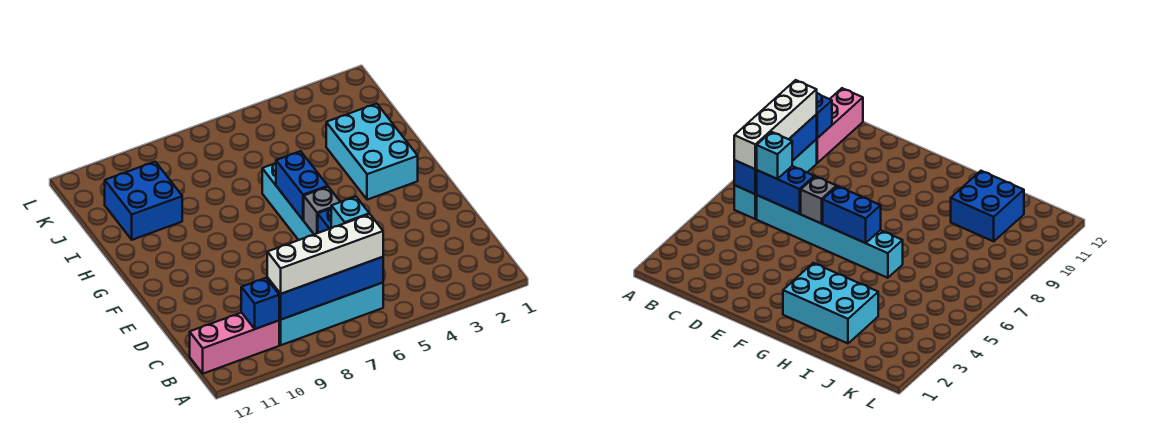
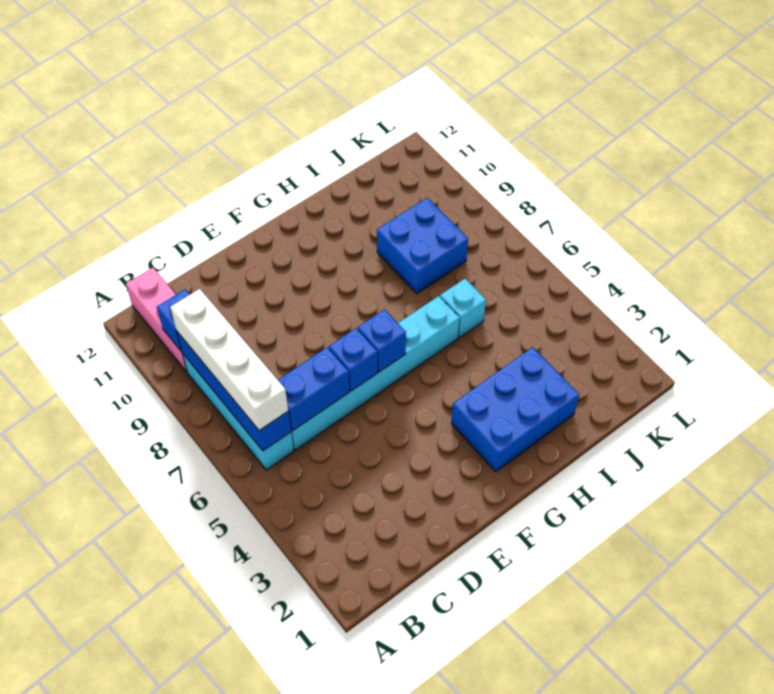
cyan brick C6 level 3 -> cyan brick I6 level 1
grey brick E6 level 2 -> blue brick E6 level 2
blue brick F6:G6 level 2 -> blue brick F6 level 2
cyan brick G2:I3 level 1 -> blue brick G2:I3 level 1
blue brick I10:J11 level 1 -> blue brick I8:J9 level 1

